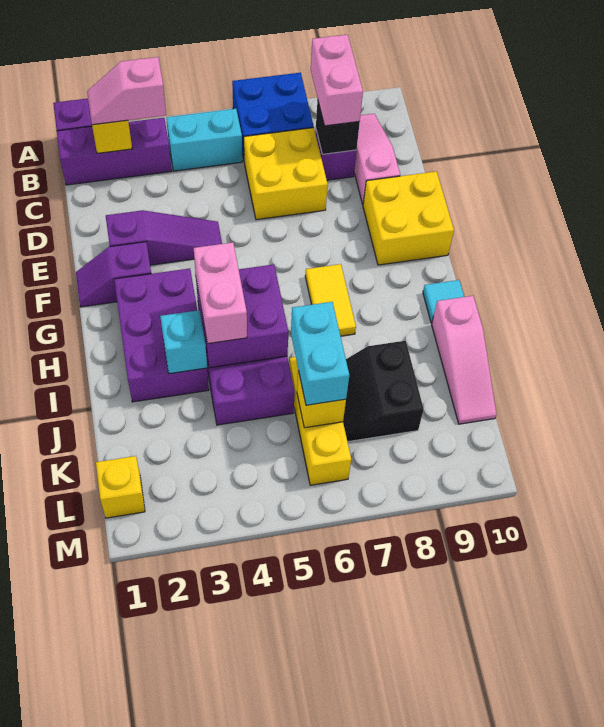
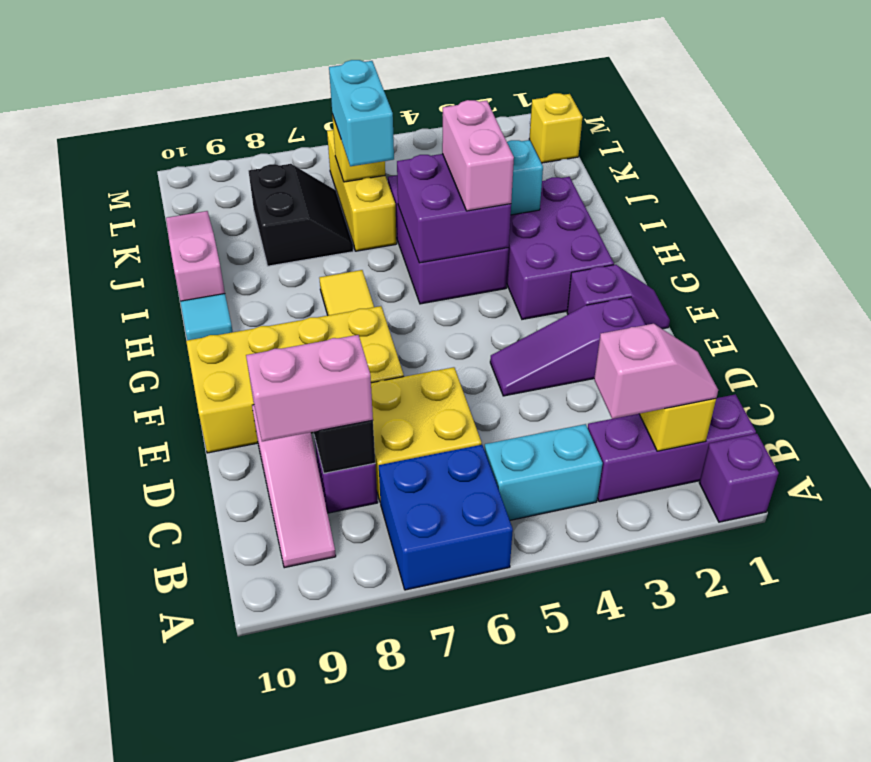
pink brick B8:C8 level 3 -> pink brick C8:C9 level 3
yellow brick E9:F10 level 1 -> yellow brick E7:F10 level 1

